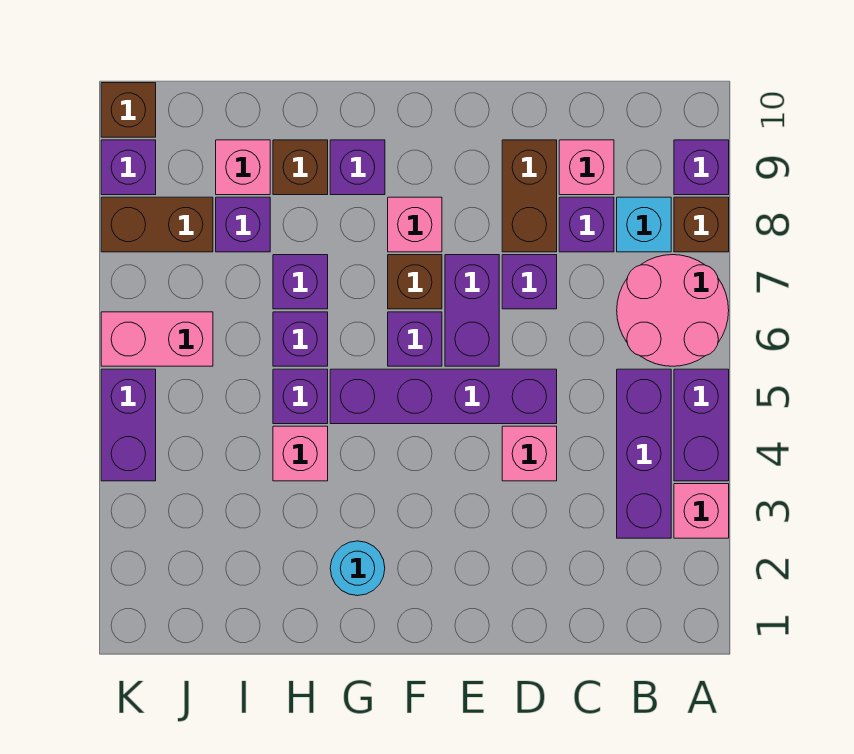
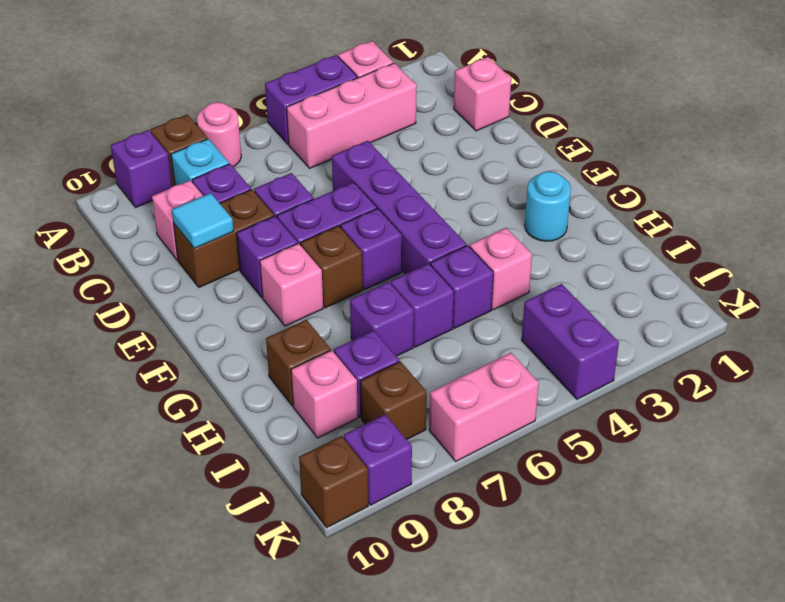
pink round brick A6:B7 level 1 -> pink round brick A7 level 1
purple brick B3:B5 level 1 -> pink brick B3:B5 level 1
pink brick D4 level 1 -> pink brick C1 level 1
none -> cyan tile D9 level 2
purple brick G9 level 1 -> purple brick E8 level 1
pink brick J6:K6 level 1 -> pink brick K6:K7 level 1
brown brick J8:K8 level 1 -> brown brick J8 level 1
purple brick K4:K5 level 1 -> purple brick J4:K4 level 1

